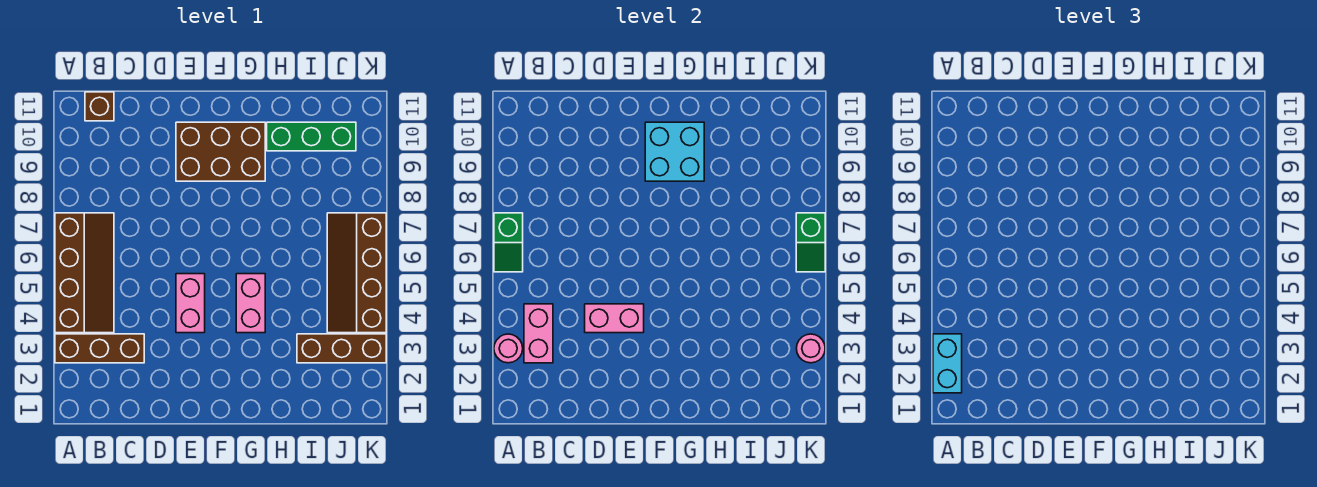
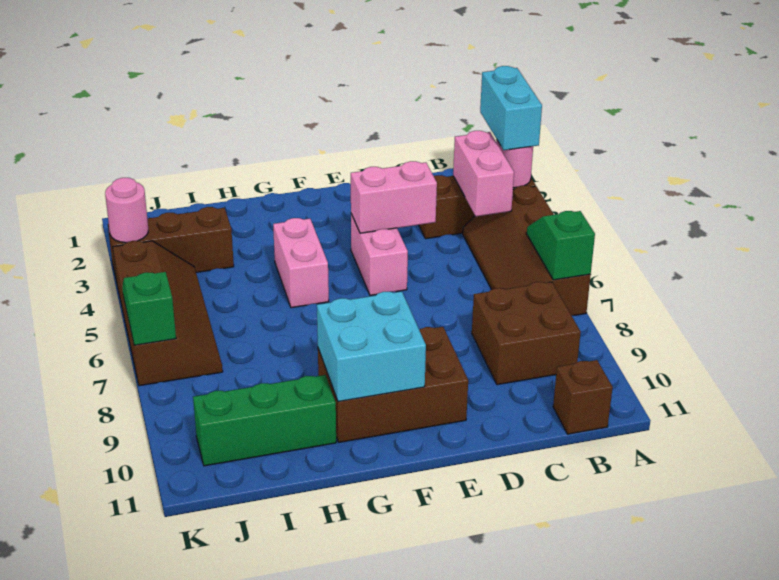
none -> brown brick B8:C9 level 1

